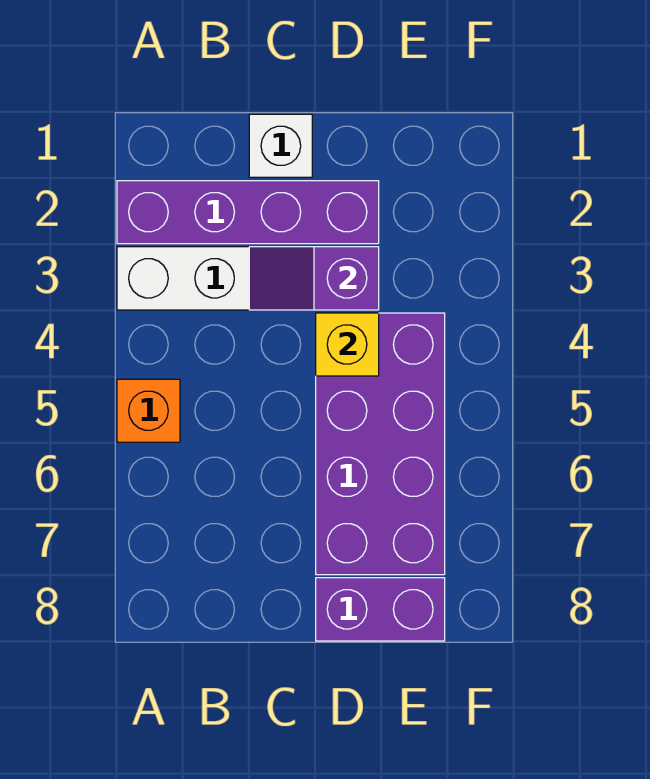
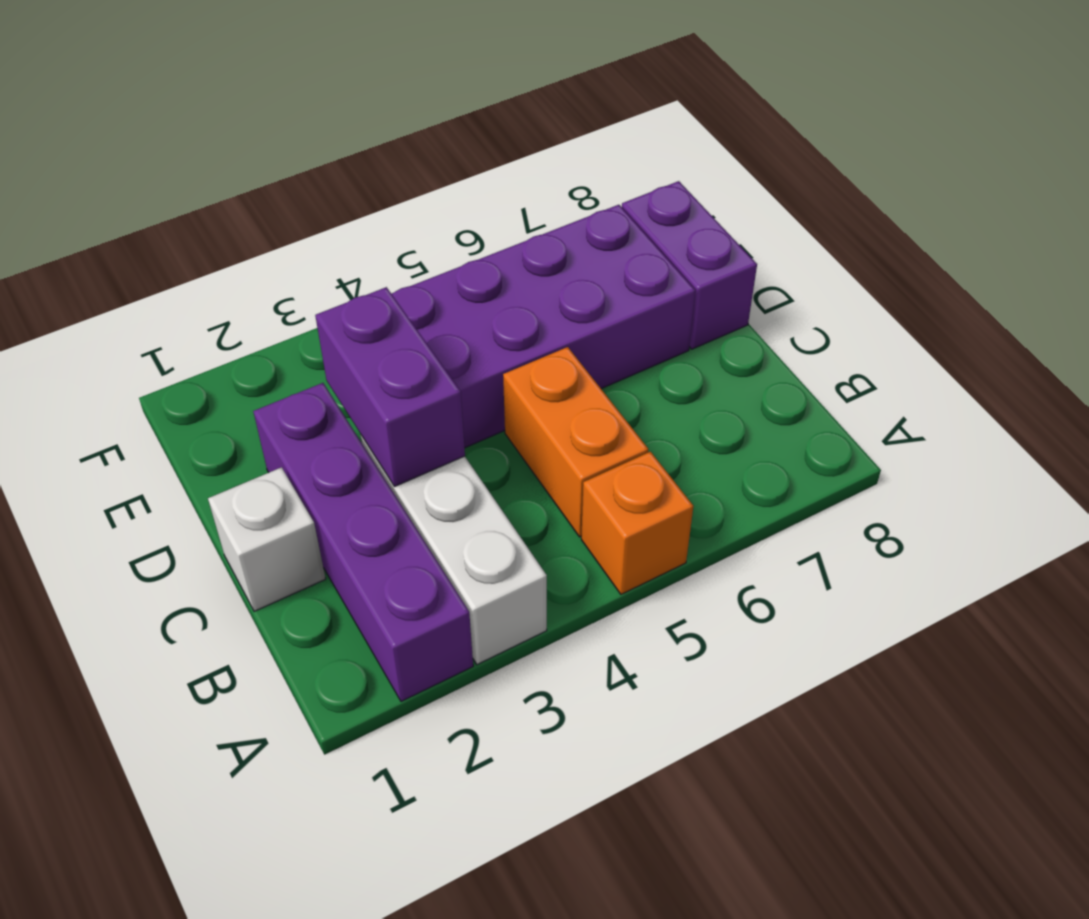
none -> orange brick B5:C5 level 1
purple slope C3:D3 level 2 top D -> purple brick C3:D3 level 2
yellow brick D4 level 2 -> none

